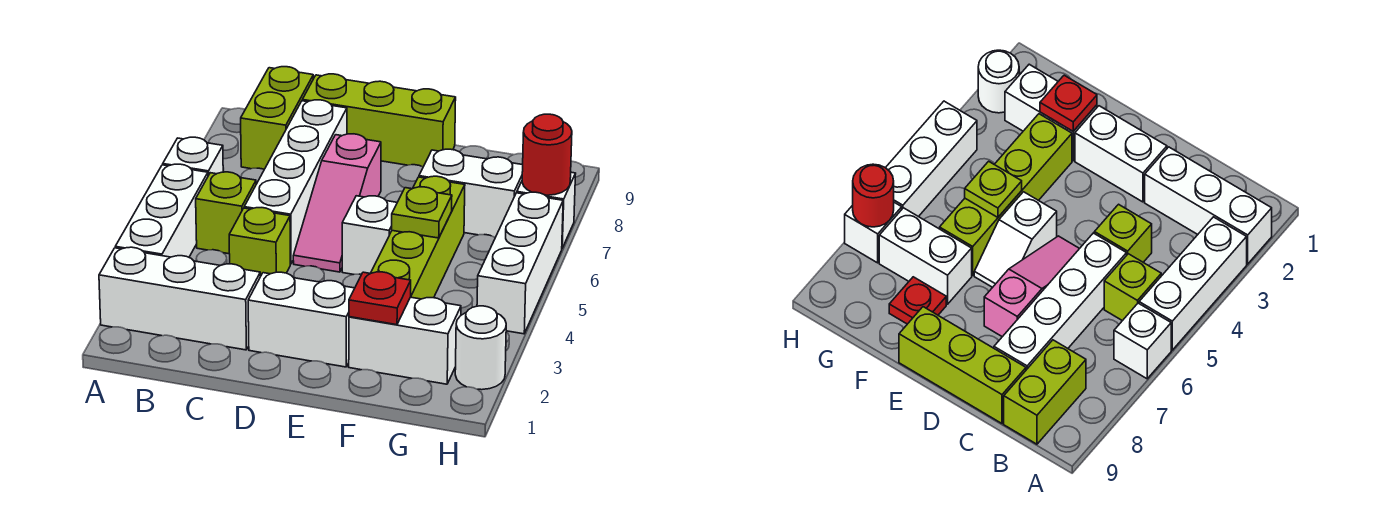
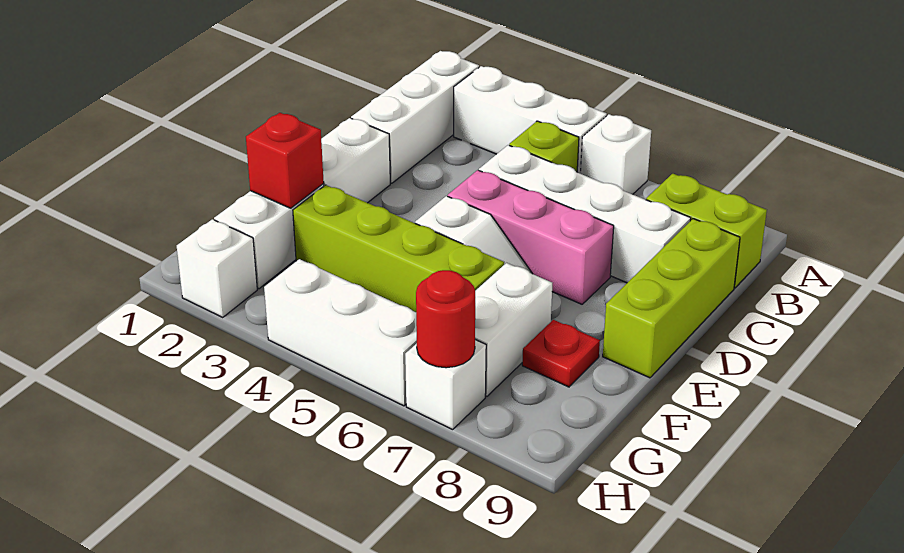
lime brick C4 level 1 -> none
pink slope D5:D7 level 1 top 7 -> pink brick D5:D7 level 1
red plate F2 level 2 -> red brick F2 level 2
lime plate F5 level 2 -> none
white round brick H2 level 1 -> white brick H2 level 1

